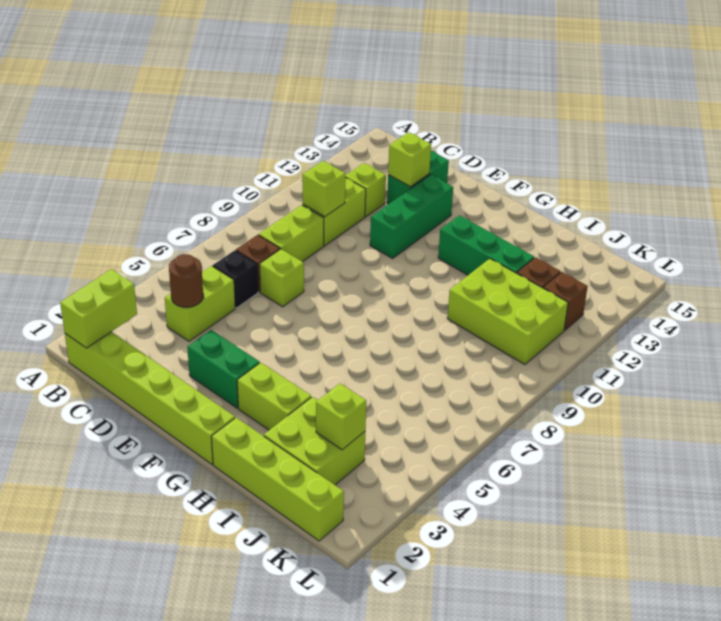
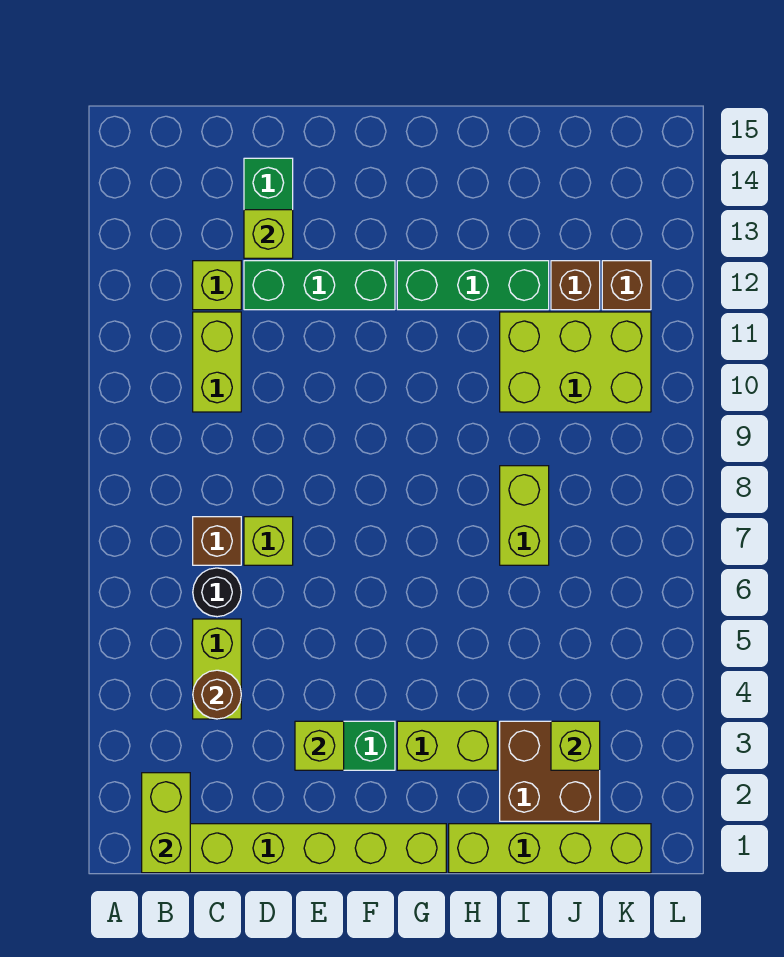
black brick C6 level 1 -> black round brick C6 level 1
lime brick C8:C9 level 1 -> lime brick I7:I8 level 1
lime brick C10 level 2 -> lime brick E3 level 2
green brick E11:E13 level 1 -> green brick D12:F12 level 1
lime brick I2:J3 level 1 -> brown brick I2:J3 level 1

